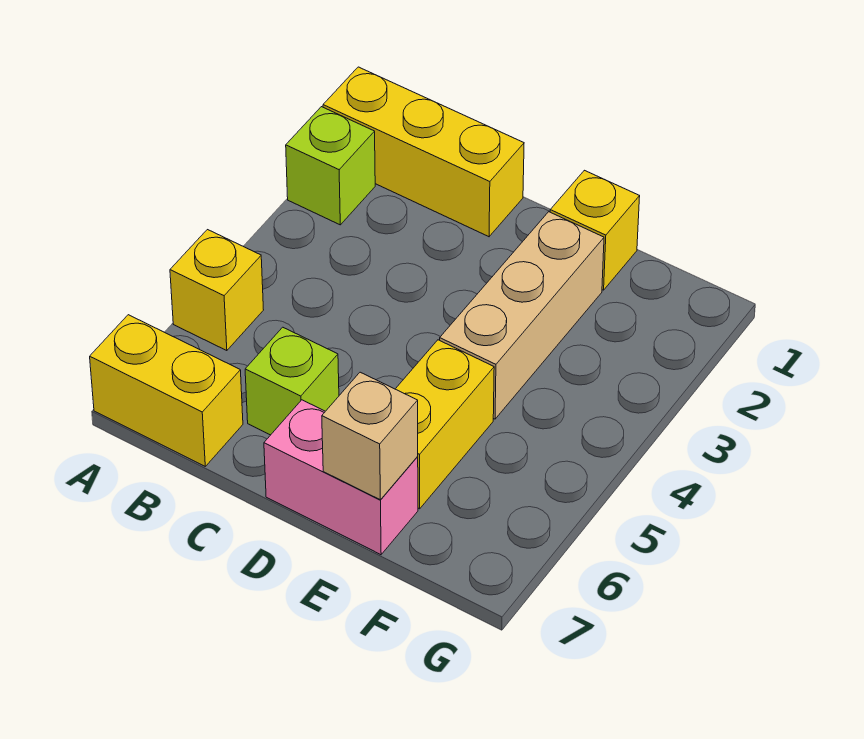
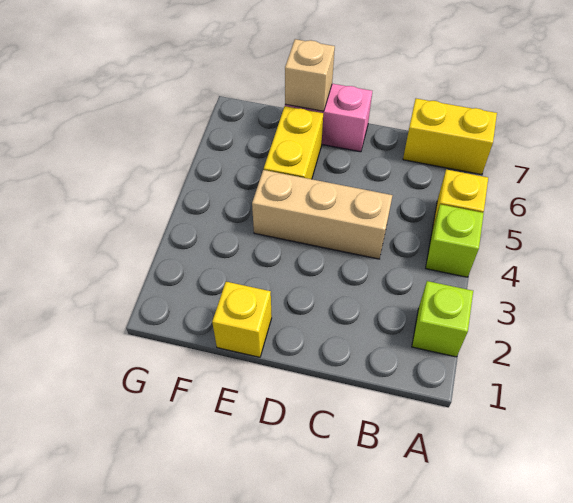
yellow brick A1:C1 level 1 -> none
lime brick C6 level 1 -> lime brick A4 level 1
tan brick E2:E4 level 1 -> tan brick C4:E4 level 1

